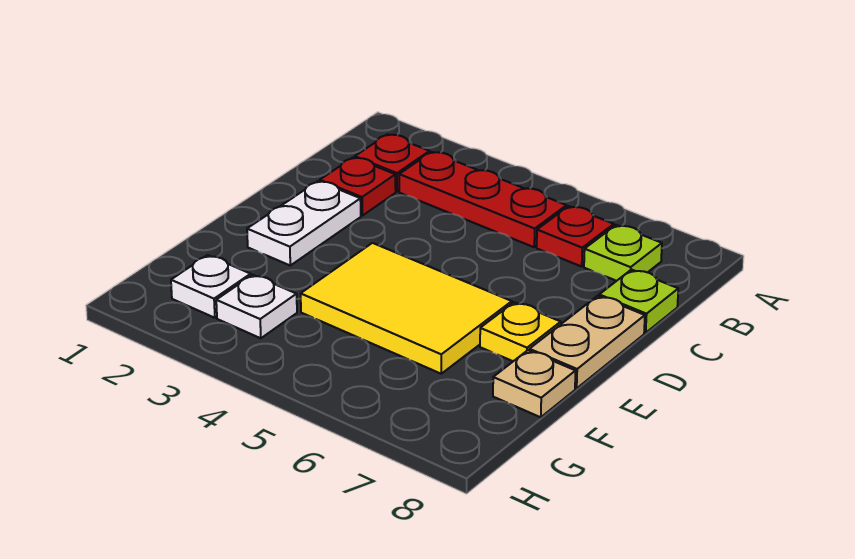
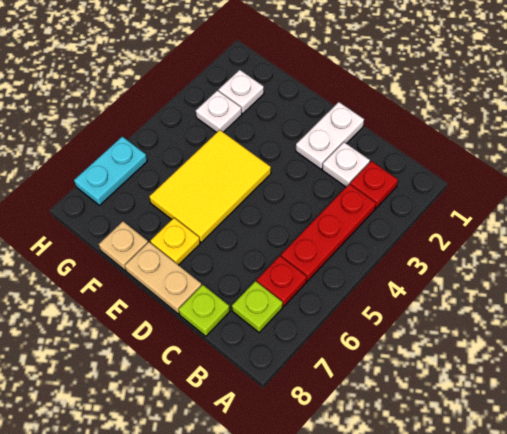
red plate C2 level 1 -> white plate C2 level 1
white plate D2:E2 level 1 -> white plate D1:D2 level 1
none -> cyan plate H6:H7 level 1

